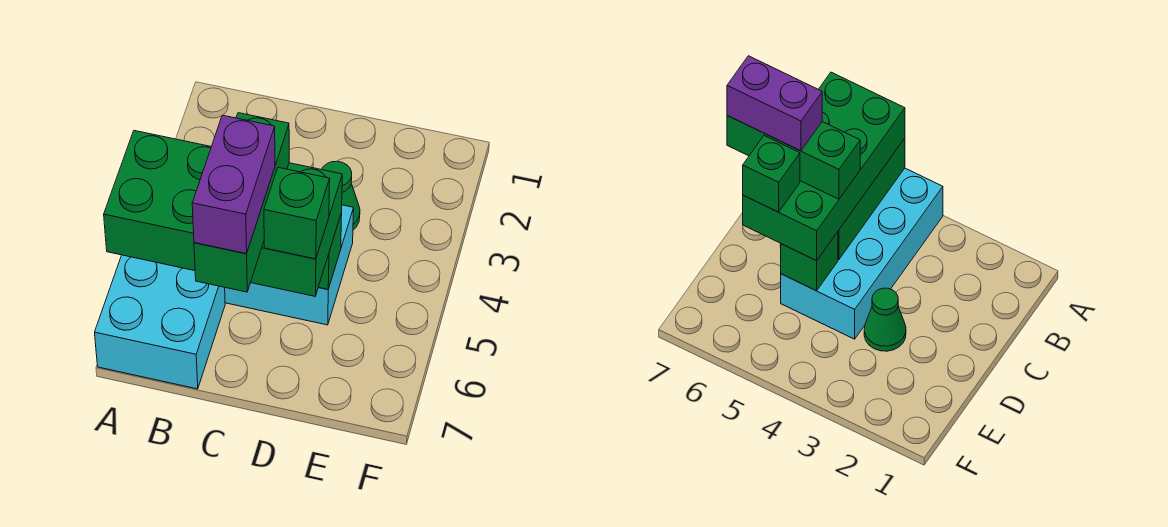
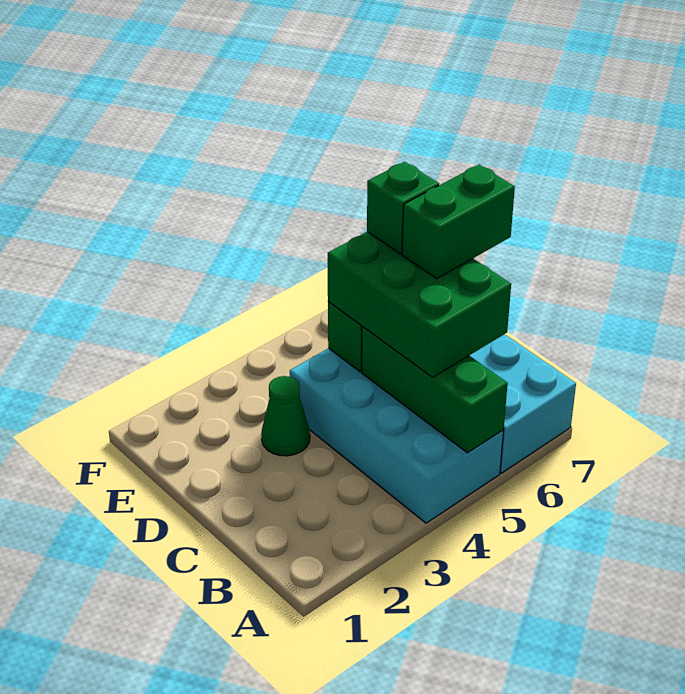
green brick A5:D6 level 3 -> green brick B5:D6 level 3
green brick C5:C7 level 4 -> green brick C6:C7 level 4
purple brick C6:C7 level 5 -> none

